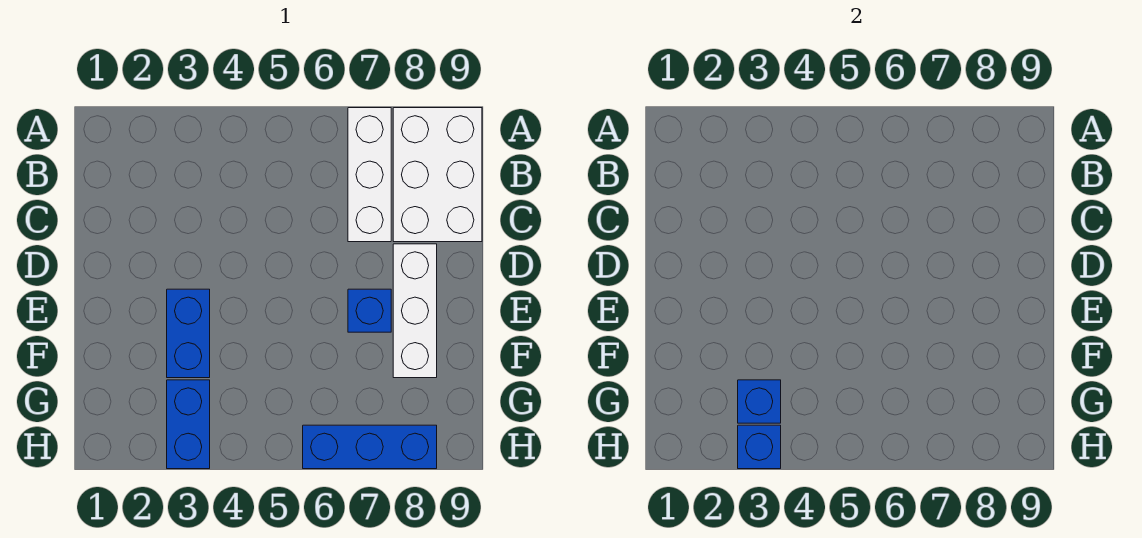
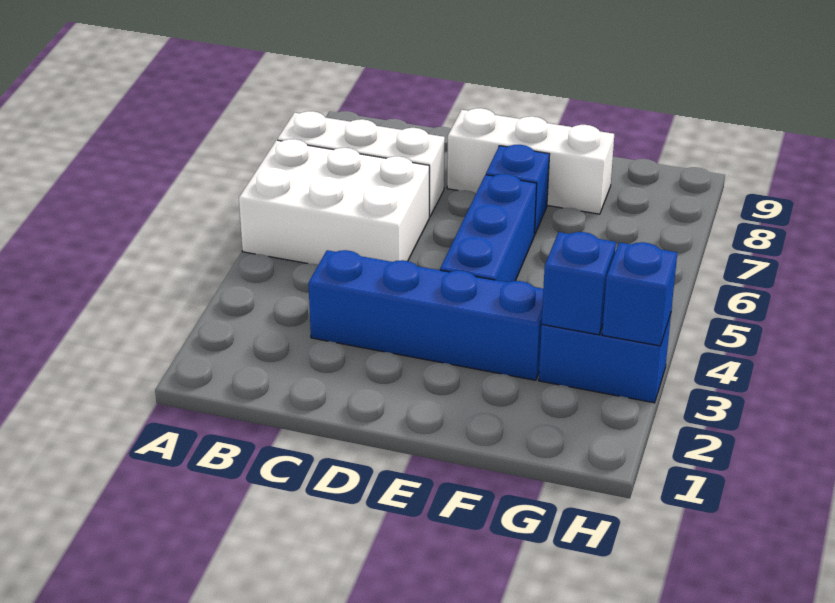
white brick A8:C9 level 1 -> white brick A5:C6 level 1
blue brick E3:F3 level 1 -> blue brick C3:F3 level 1
blue brick H6:H8 level 1 -> blue brick E4:E6 level 1

